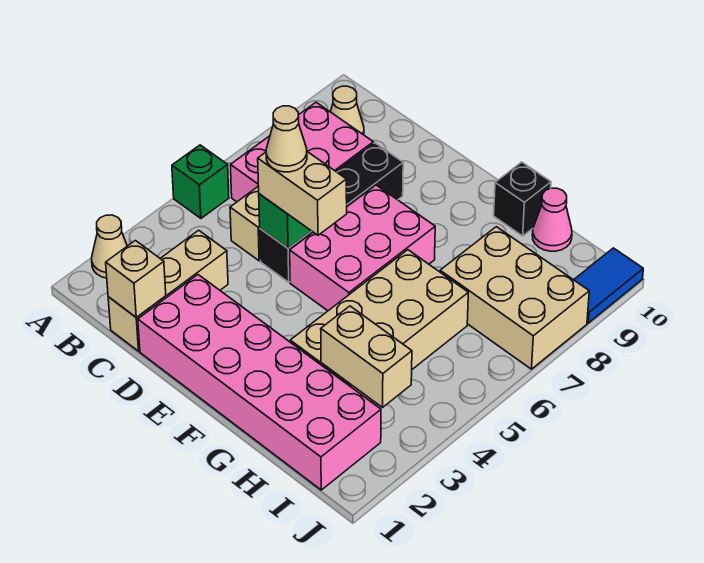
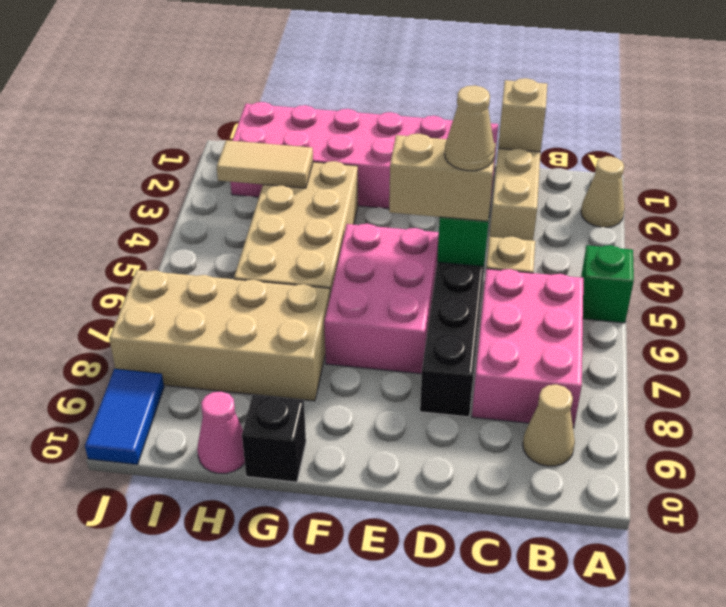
tan brick H3:I3 level 2 -> tan tile H3:I3 level 2
tan brick H7:J8 level 1 -> tan brick G7:J8 level 1

